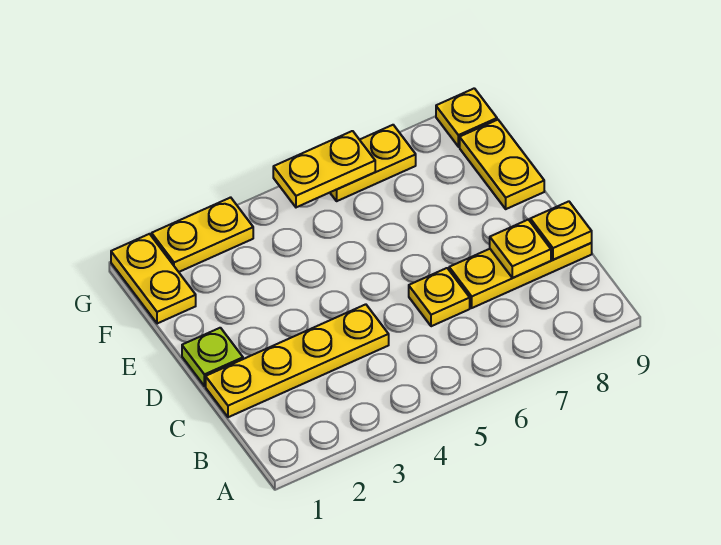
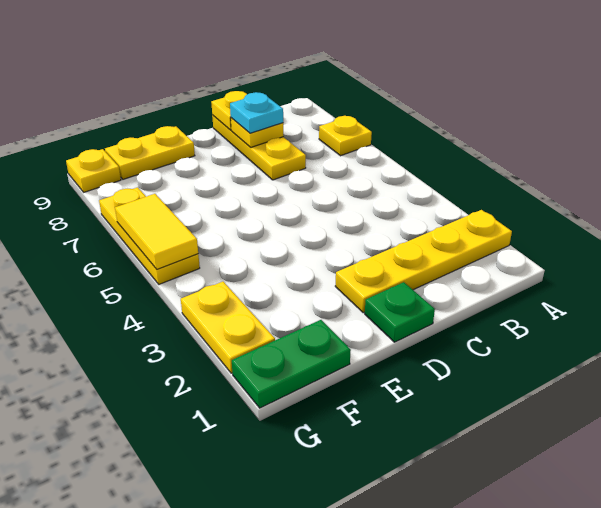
yellow plate C1:C4 level 1 -> yellow plate A2:D2 level 1
yellow plate C6 level 1 -> yellow plate A7 level 1
none -> cyan plate C8 level 3
lime plate D1 level 1 -> green plate D1 level 1
yellow plate F1:G1 level 1 -> green plate F1:G1 level 1
yellow plate G5:G6 level 2 -> yellow tile G5:G6 level 2
yellow plate G6:G7 level 1 -> yellow plate G5:G7 level 1

